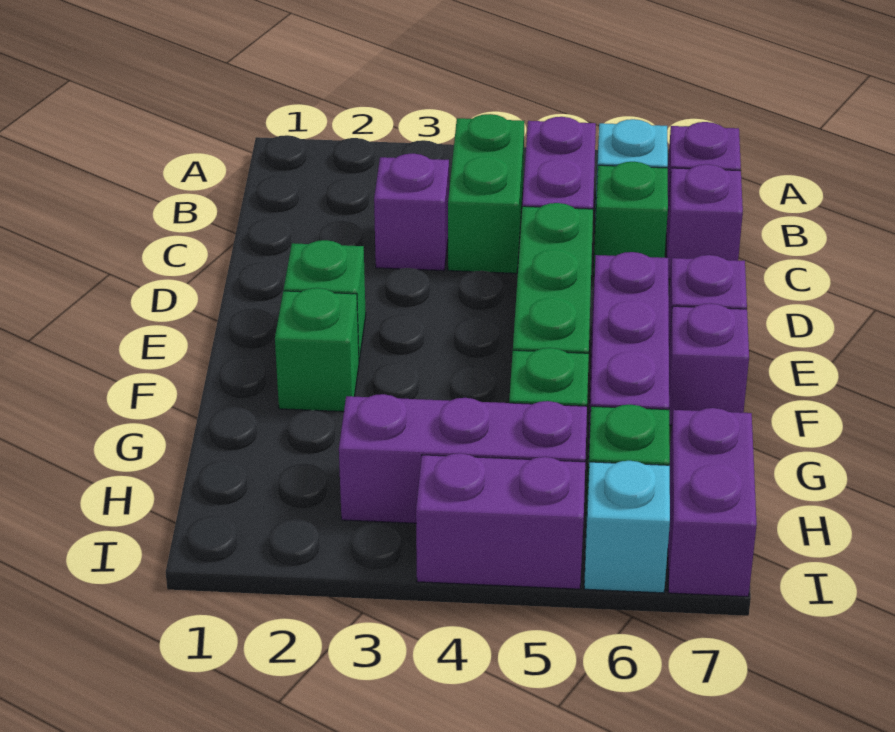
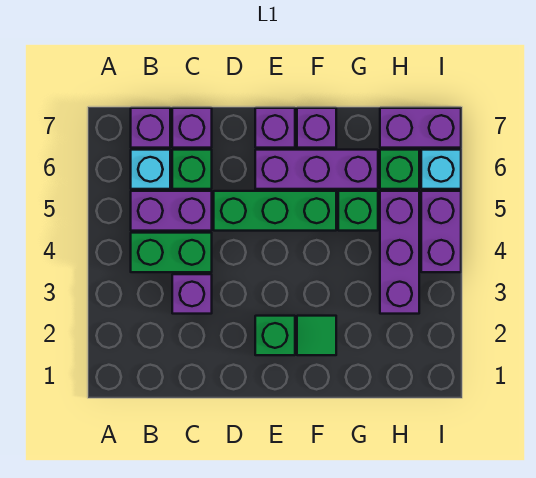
green brick F2 level 1 -> green tile F2 level 1

